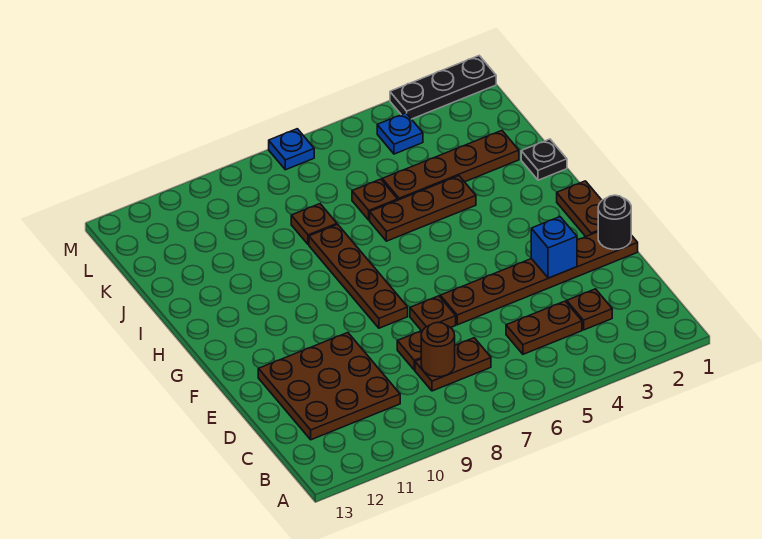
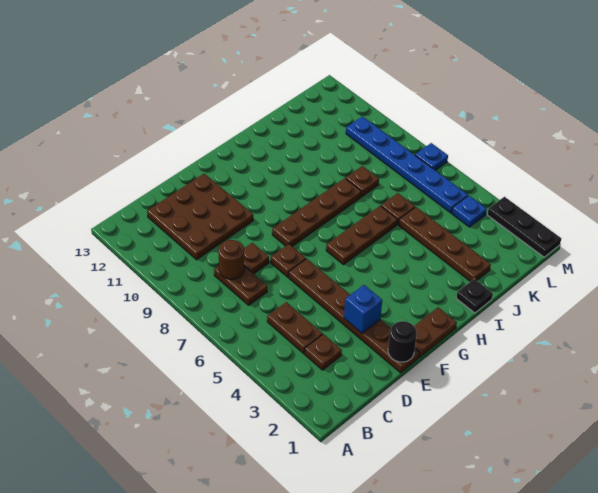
brown plate I4:I6 level 1 -> brown plate G6:I6 level 1
none -> blue plate L5:L10 level 1

